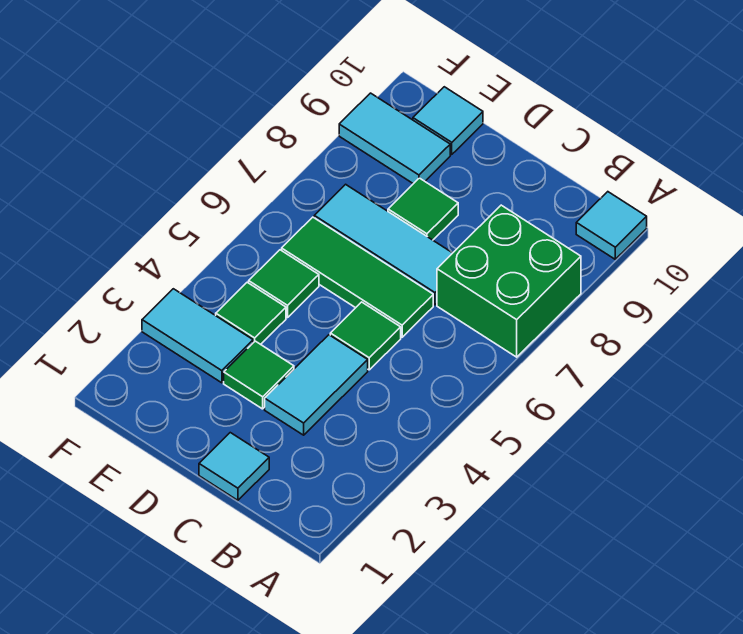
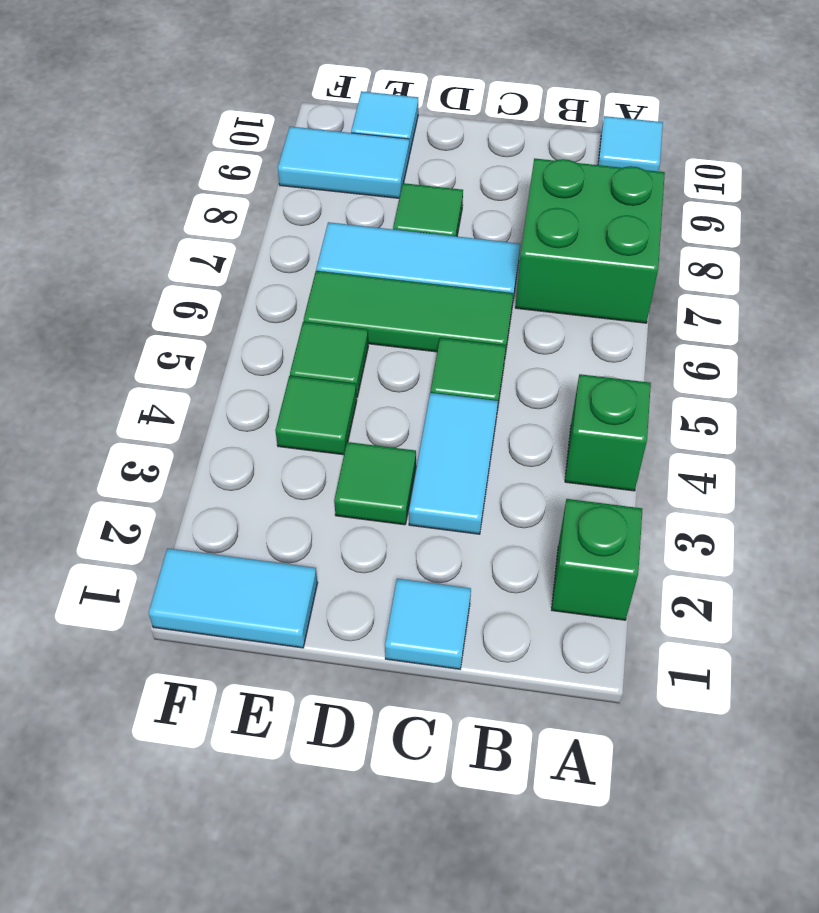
none -> green brick A2 level 1
none -> green brick A4 level 1
cyan tile E3:F3 level 1 -> cyan tile E1:F1 level 1

